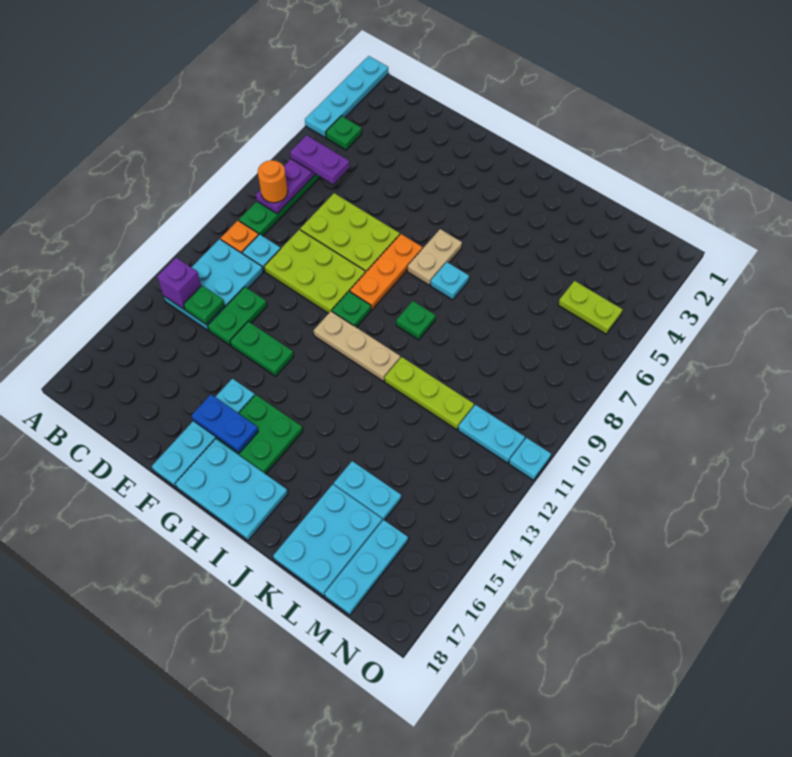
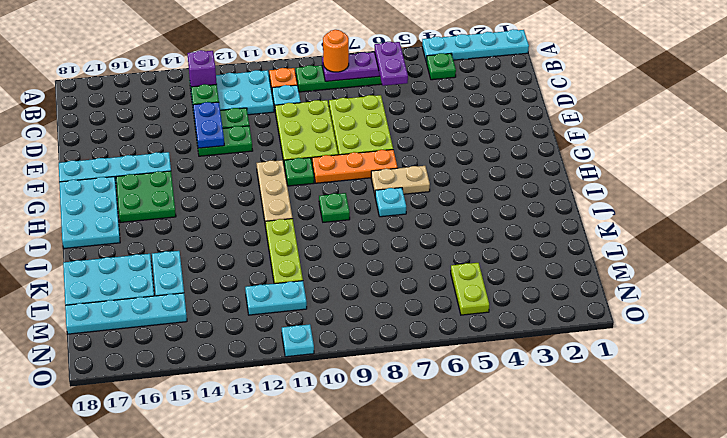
green plate E13:F13 level 1 -> green plate E12:E13 level 1
blue plate F16:G16 level 2 -> blue plate D13:E13 level 2
cyan plate M11:N11 level 1 -> cyan plate M11:M12 level 1
cyan plate M16:M18 level 1 -> cyan plate M15:M18 level 1

